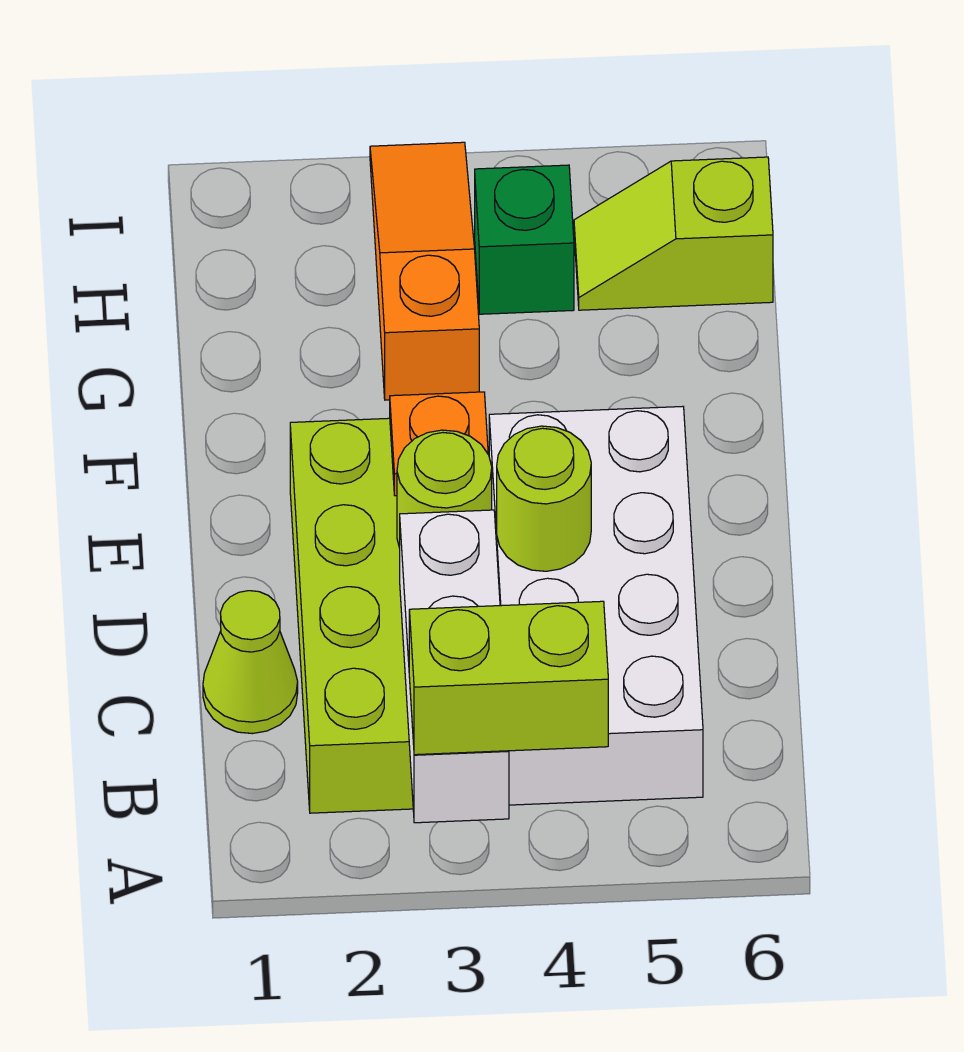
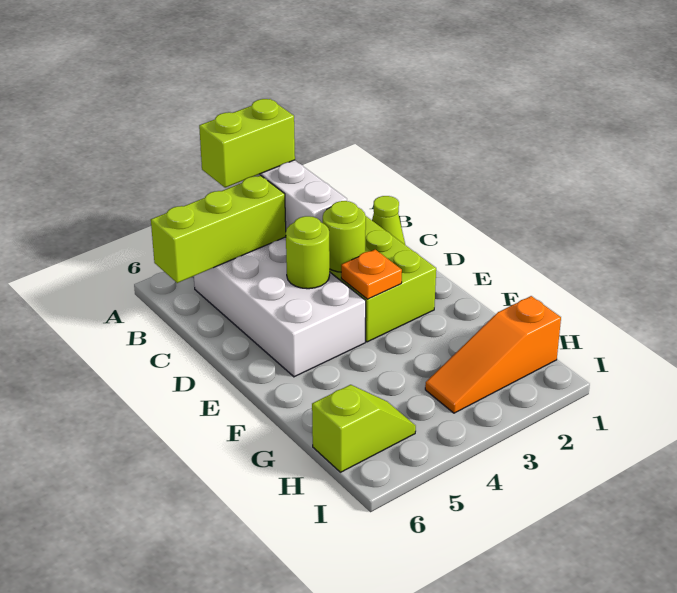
none -> lime brick B4:B6 level 2
orange slope G3:I3 level 1 top G -> orange slope H1:H3 level 1 top 1
green brick H4 level 1 -> none

